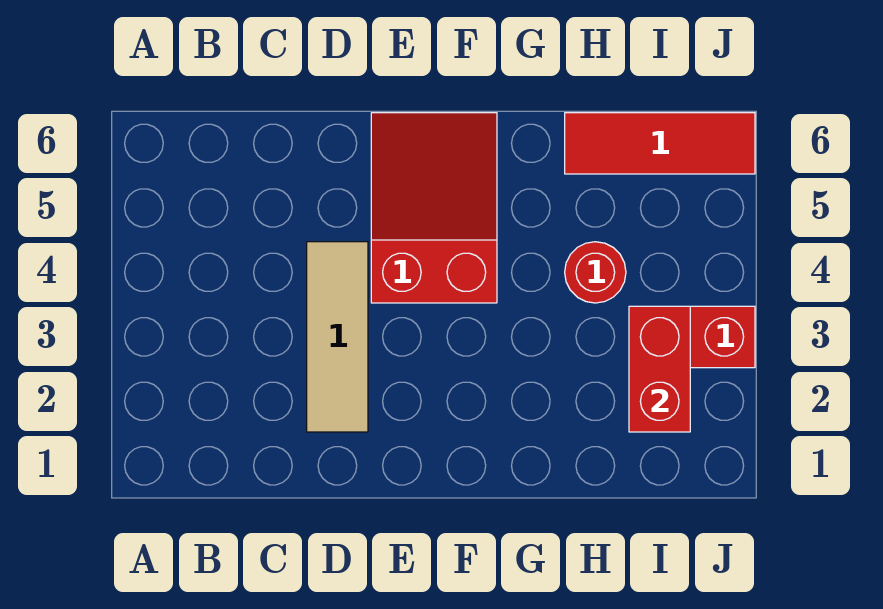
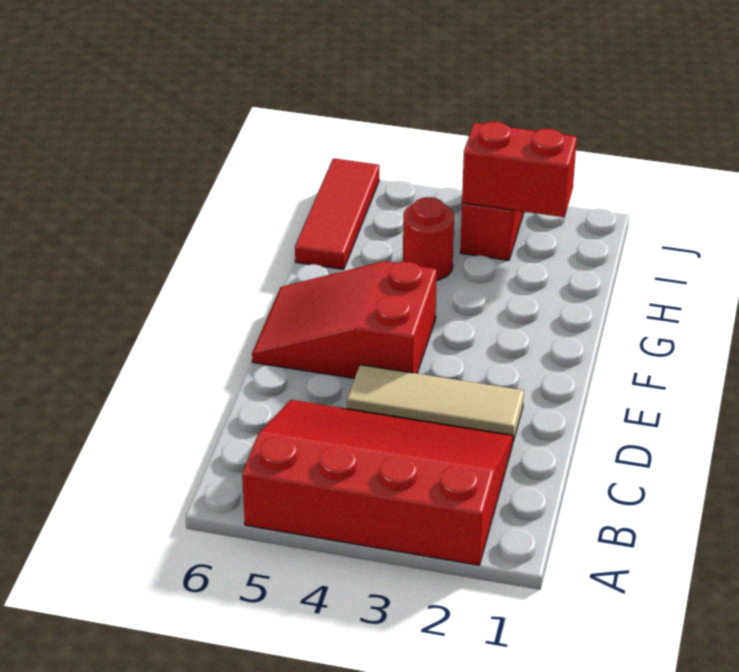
none -> red slope A2:C5 level 1 top A

